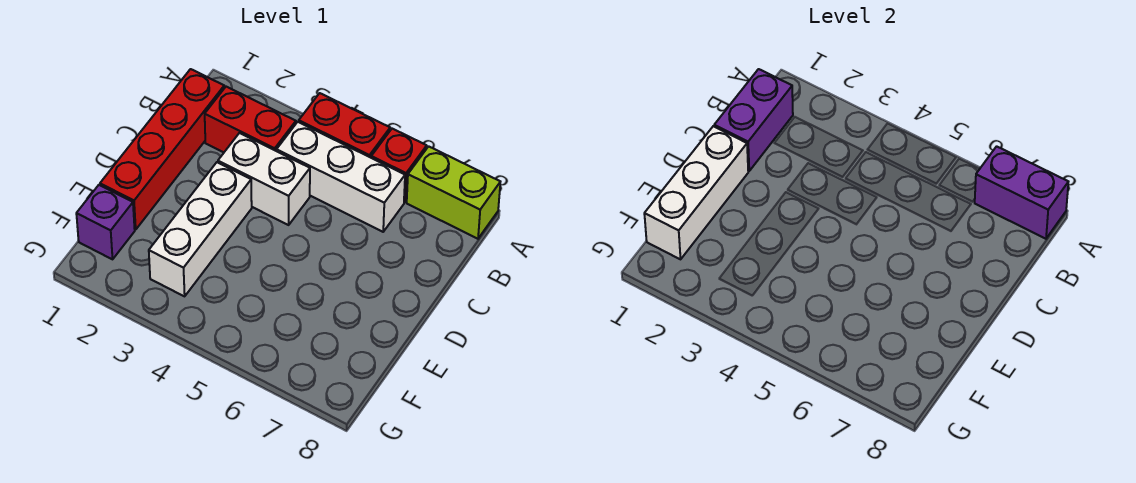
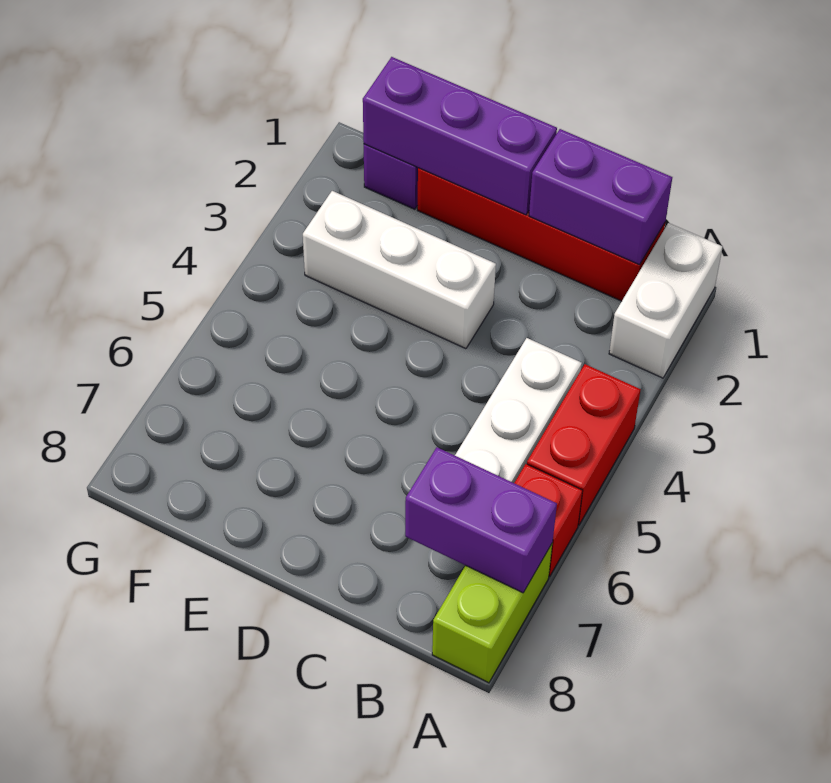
purple brick A7:A8 level 2 -> purple brick A7:B7 level 2
red brick B2:B3 level 1 -> none
white brick C3:C4 level 1 -> white brick A1:A2 level 1
white brick D1:F1 level 2 -> purple brick D1:F1 level 2

